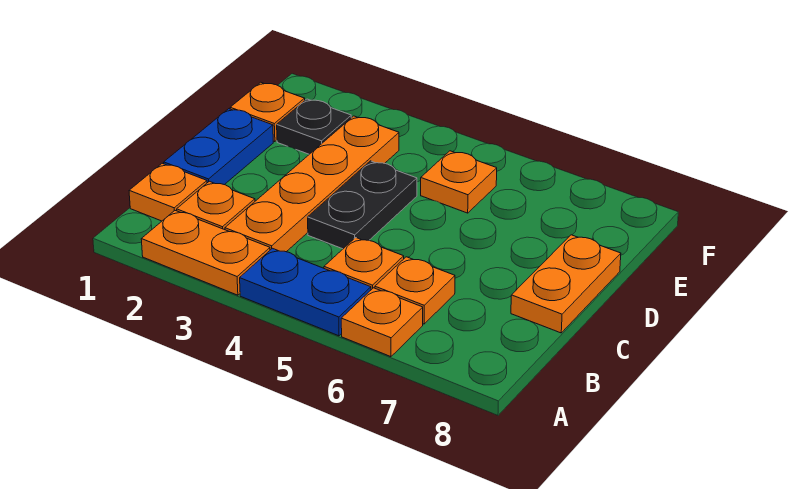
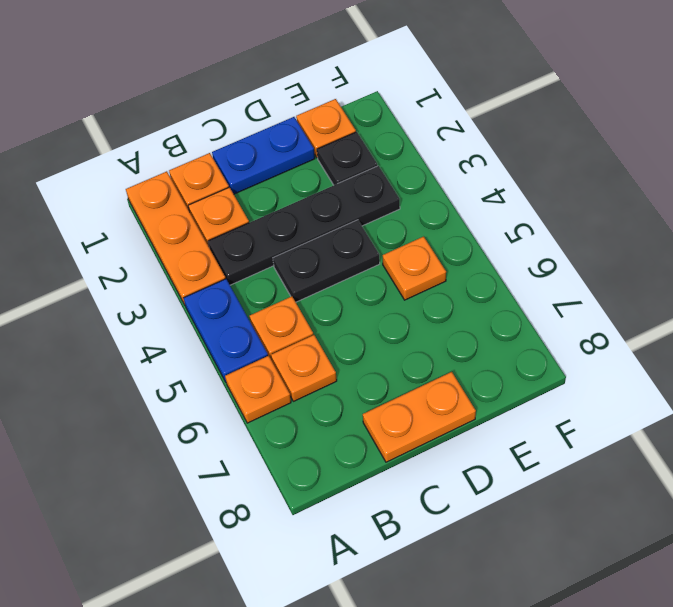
orange plate A2:A3 level 1 -> orange plate A1:A3 level 1
orange plate B3:E3 level 1 -> black plate B3:E3 level 1

